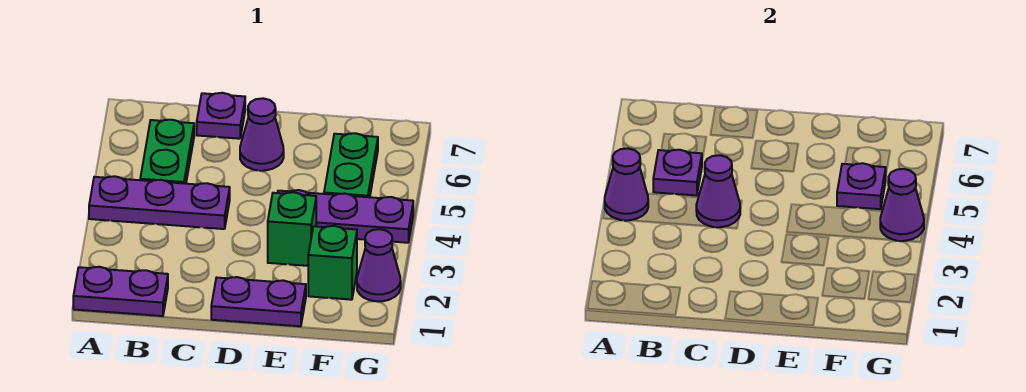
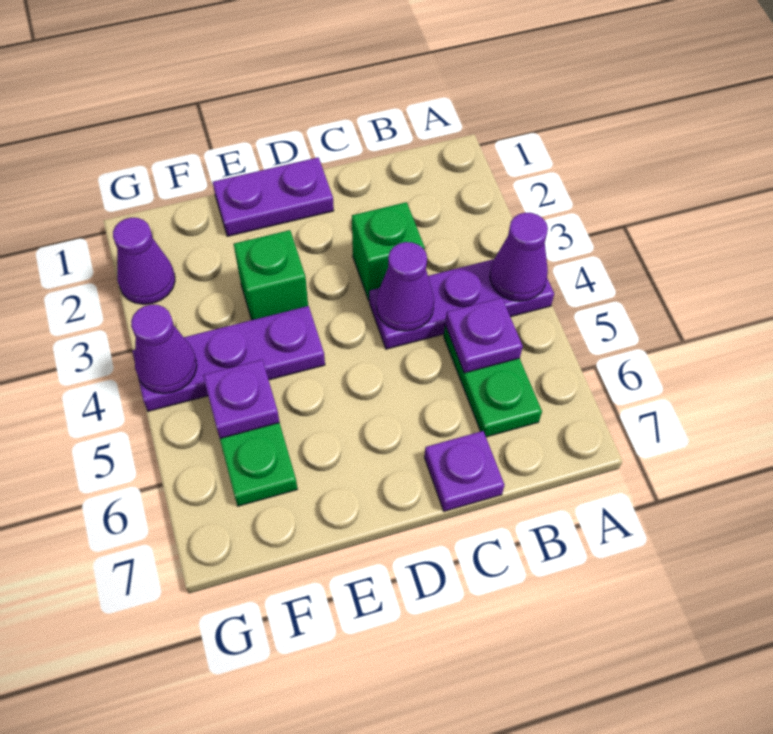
purple plate A1:B1 level 1 -> none
purple cone D6 level 1 -> none
green brick F2 level 1 -> green brick C3 level 1

